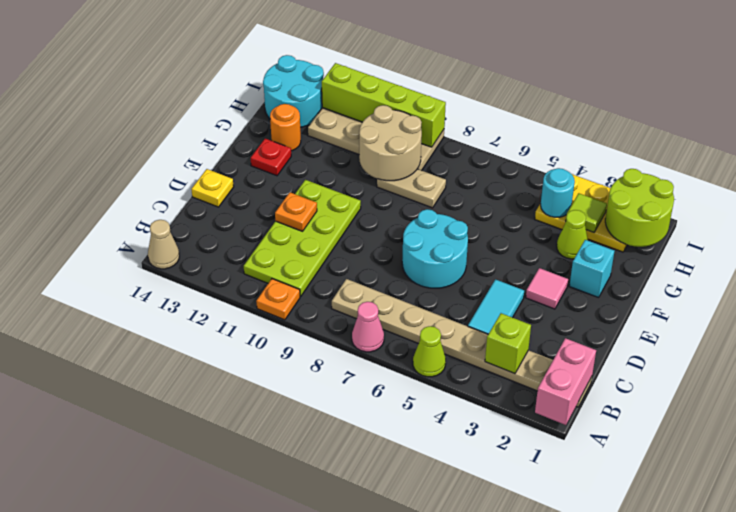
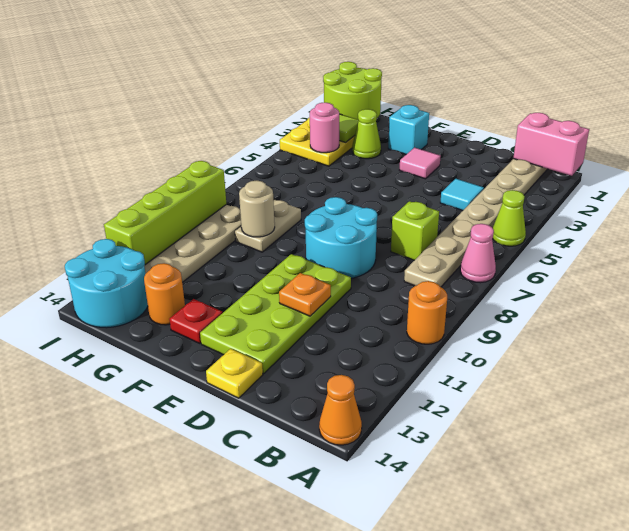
orange plate A10 level 1 -> orange round brick A10 level 1
tan cone A14 level 1 -> orange cone A14 level 1
lime brick B3 level 2 -> lime brick C7 level 1
lime plate B10:E11 level 1 -> lime plate D10:E13 level 1
cyan tile C4:D4 level 1 -> cyan tile C4 level 1
cyan round brick D6:E7 level 1 -> cyan round brick D8:E9 level 1
tan round brick G9:H10 level 2 -> tan round brick G9 level 2
cyan round brick H4 level 2 -> pink round brick H4 level 2

